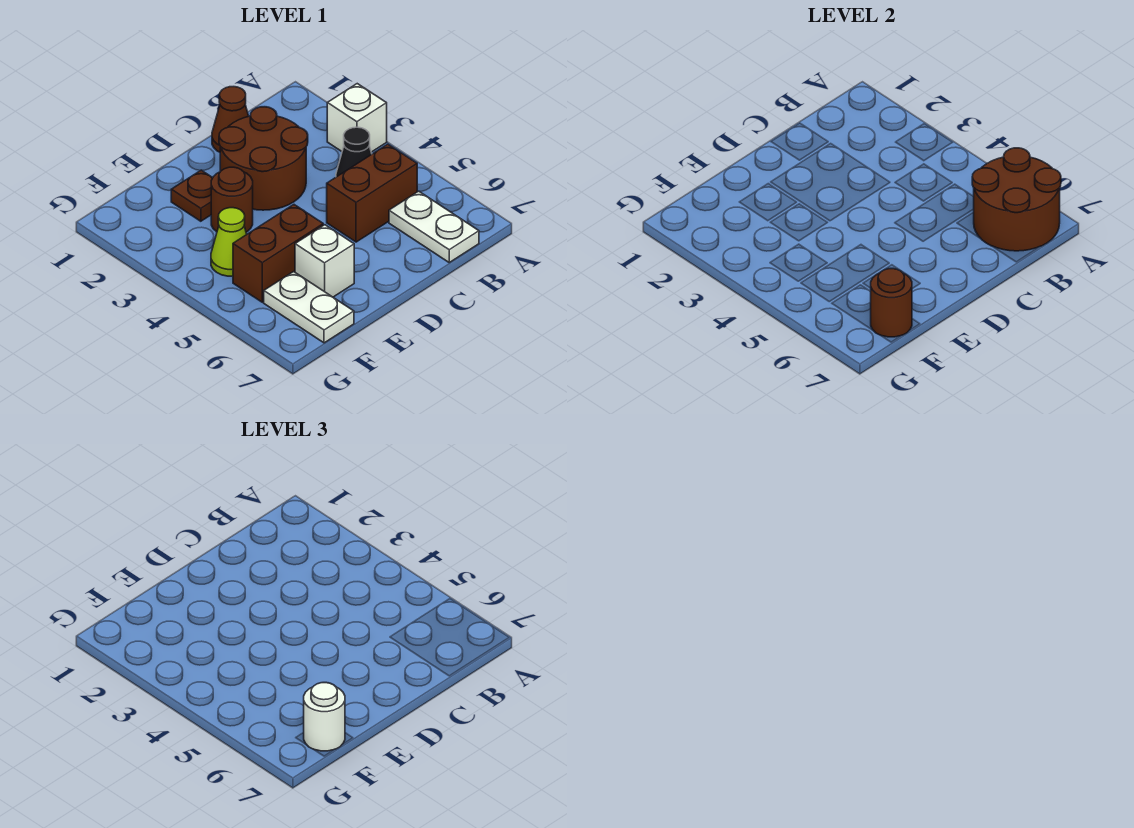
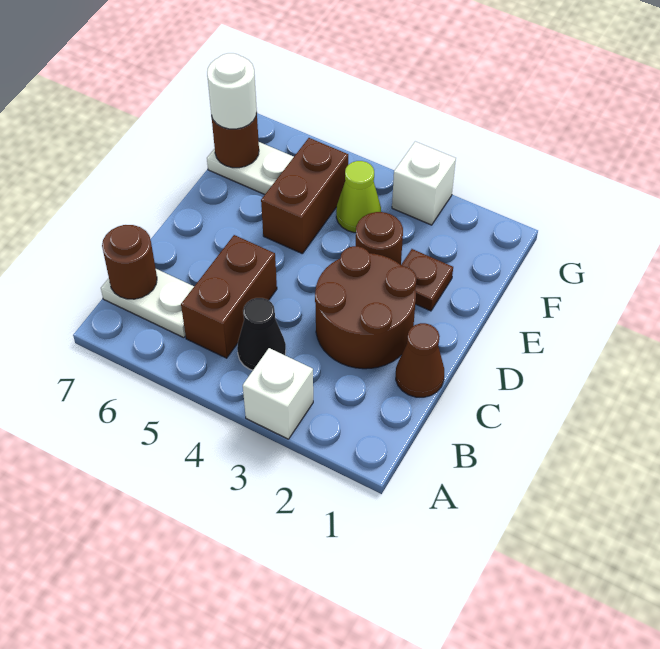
brown round brick A6:B7 level 2 -> brown round brick B7 level 2
white brick E6 level 1 -> white brick G3 level 1

